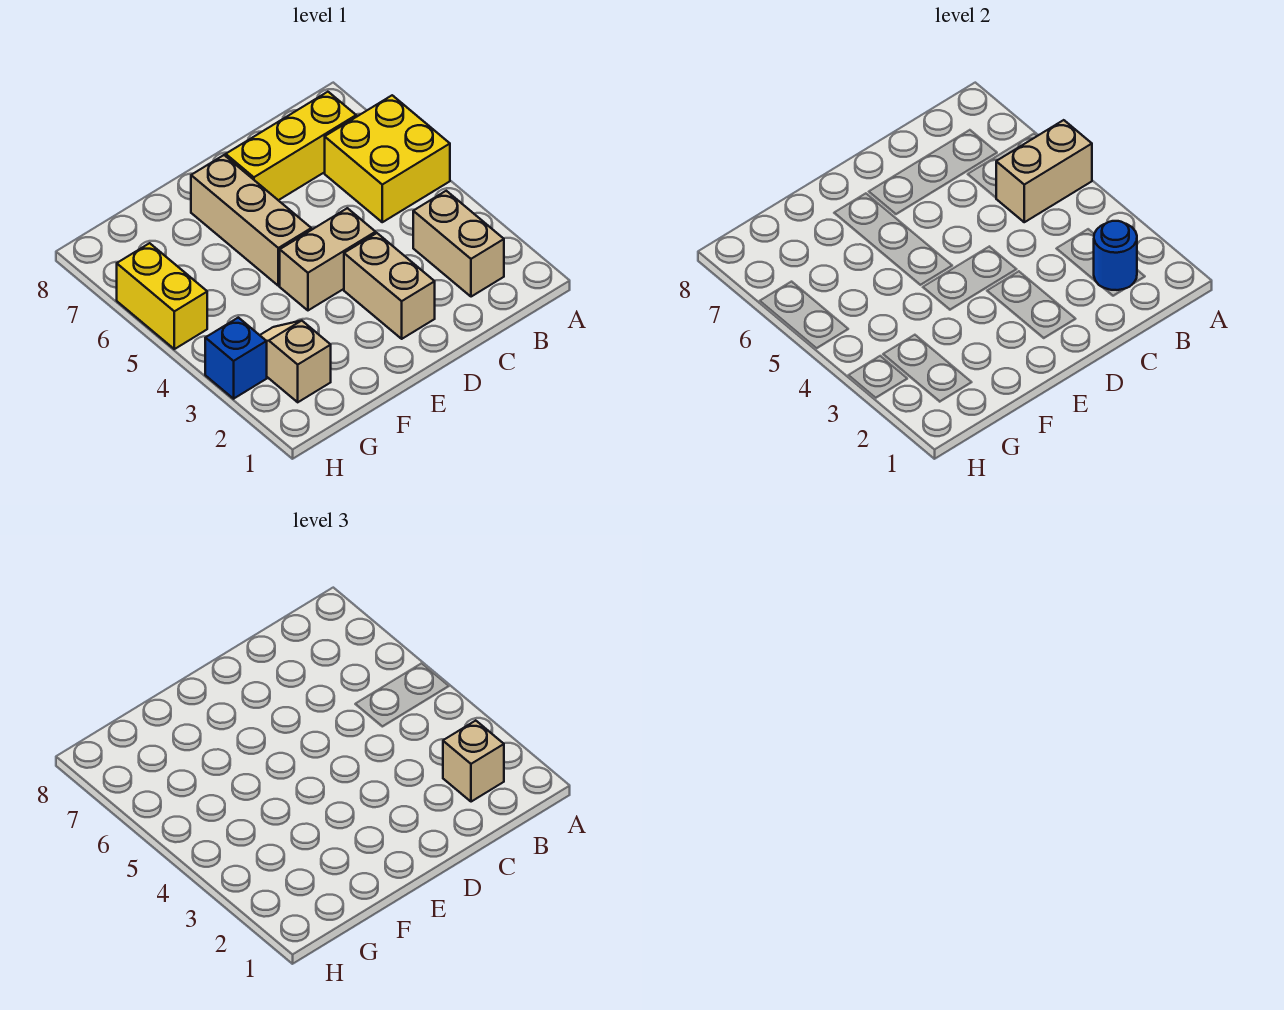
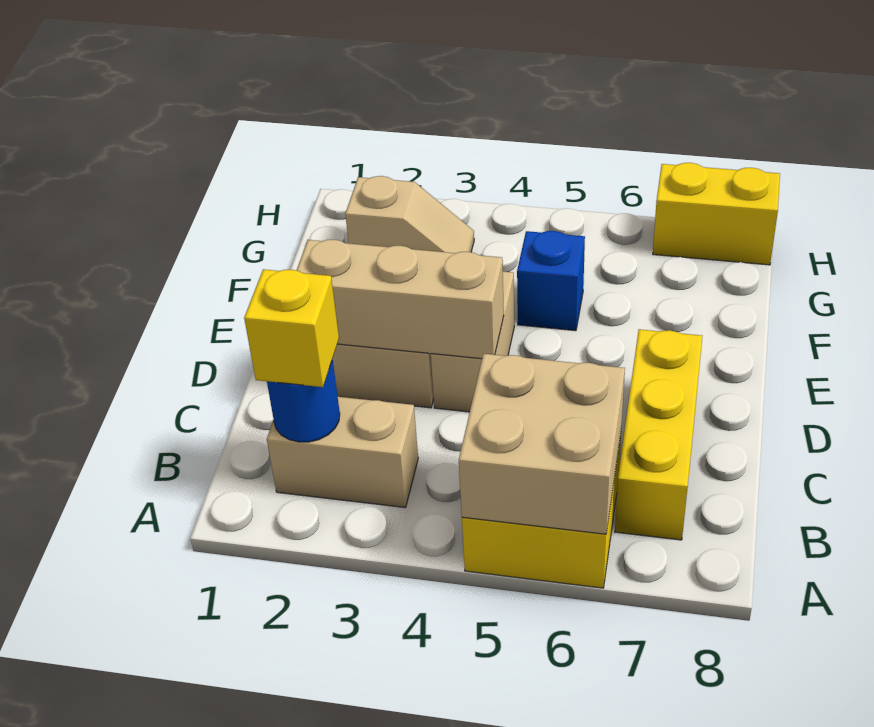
tan brick A5:B5 level 2 -> tan brick A5:B6 level 2
tan brick B2 level 3 -> yellow brick B2 level 3
tan brick E5:E7 level 1 -> tan brick D2:D4 level 2
blue brick H3 level 1 -> blue brick F5 level 1
yellow brick H5:H6 level 1 -> yellow brick H7:H8 level 1

